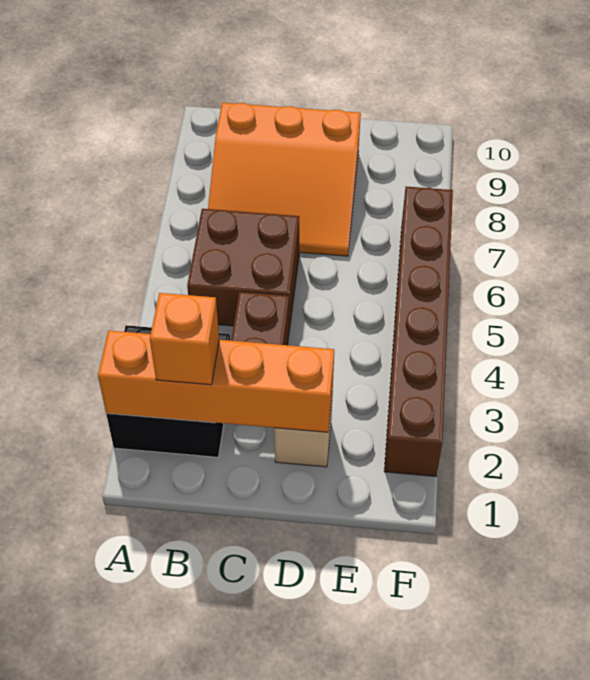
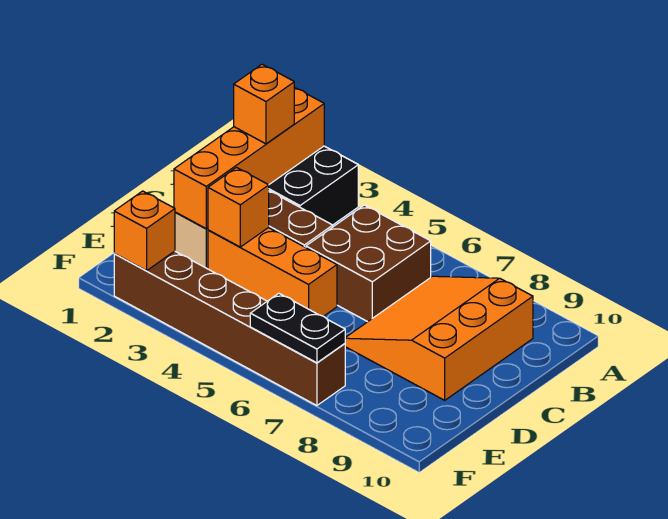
none -> orange brick D3:D5 level 1
none -> orange brick D3 level 2
none -> orange brick F2 level 2
none -> black plate F6:F7 level 2

